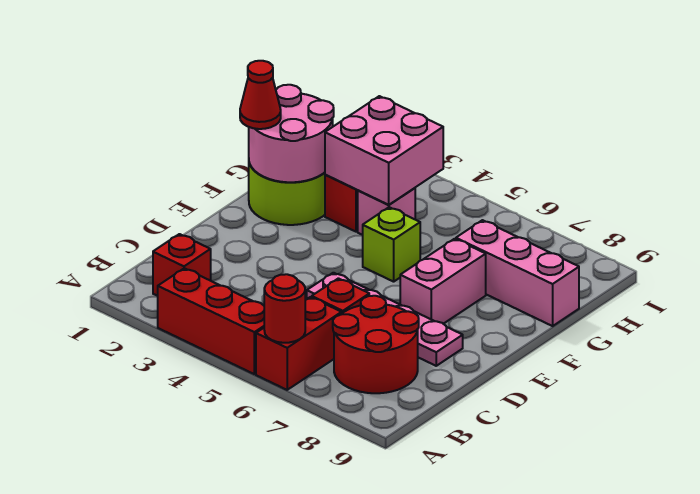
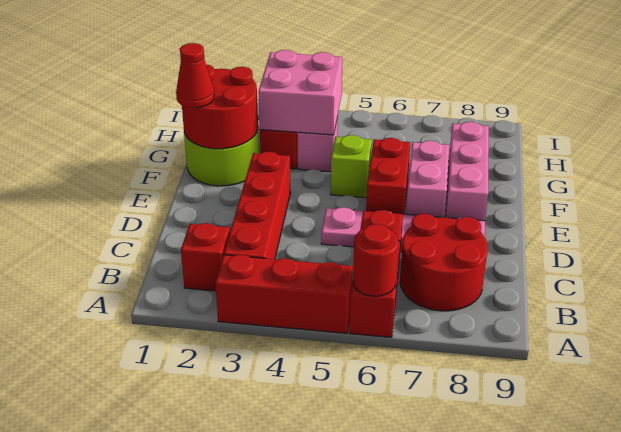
none -> red brick B3:E3 level 1
none -> red brick E6:F6 level 1
pink round brick F1:G2 level 2 -> red round brick F1:G2 level 2
pink brick G7:G9 level 1 -> pink brick E8:G8 level 1

